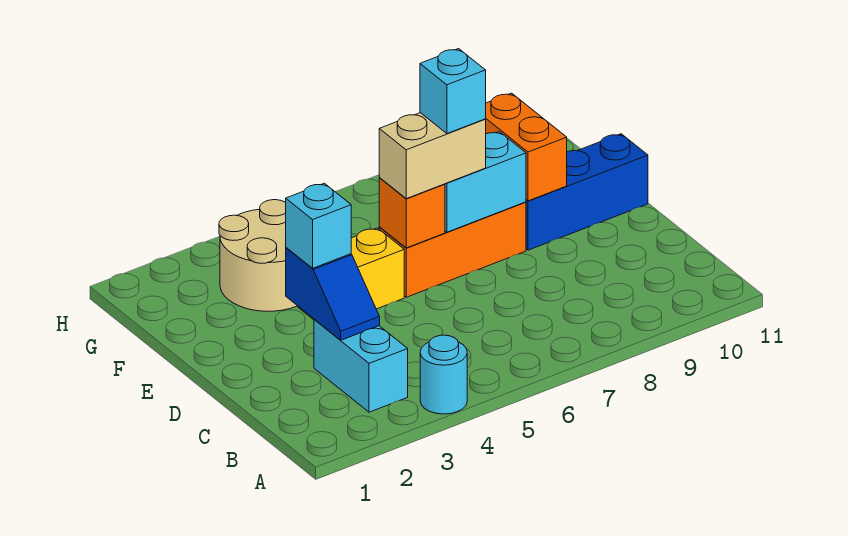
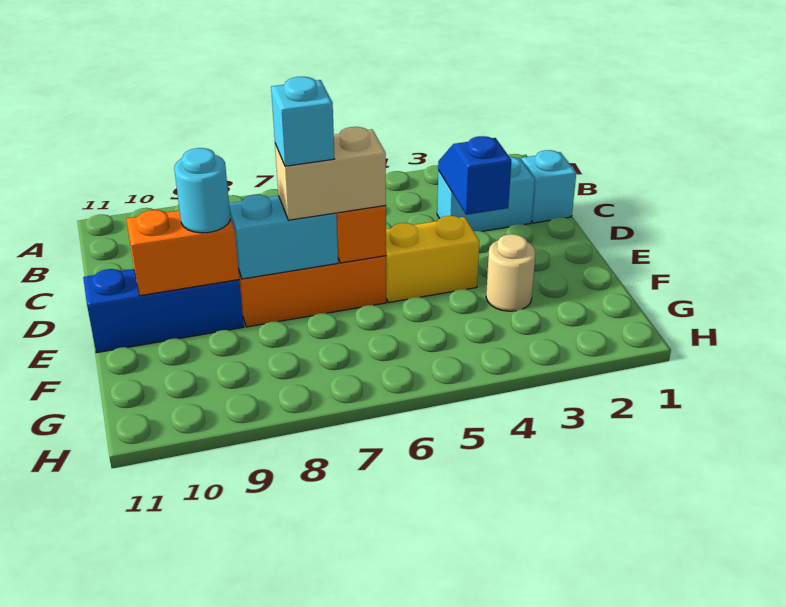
cyan round brick A4 level 1 -> cyan round brick E9 level 3
cyan brick B3:C3 level 1 -> cyan brick C2:C3 level 1
cyan brick D3 level 3 -> cyan brick C1 level 1
orange brick E9:F9 level 2 -> orange brick E9:E10 level 2
tan round brick F3:G4 level 1 -> tan round brick F3 level 1

